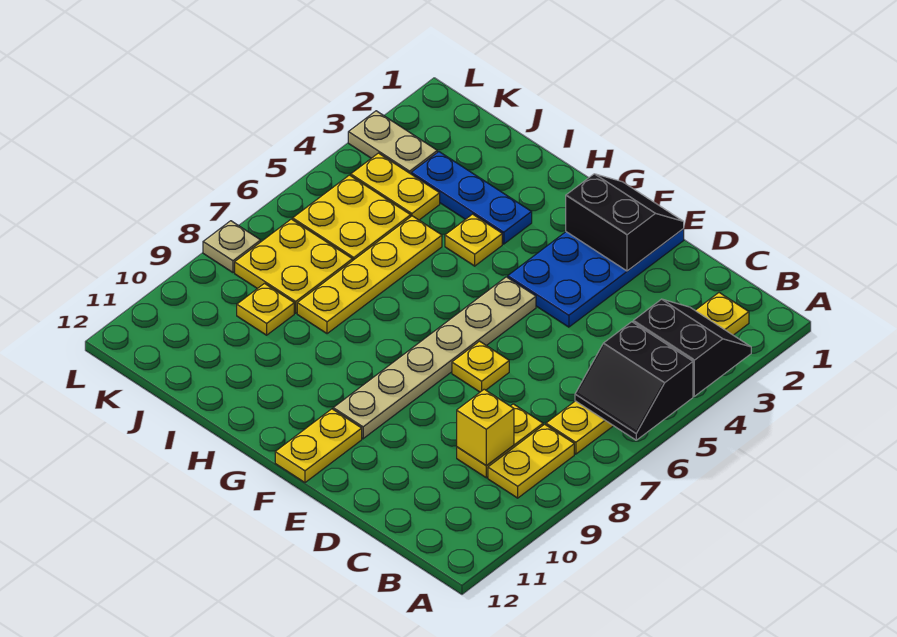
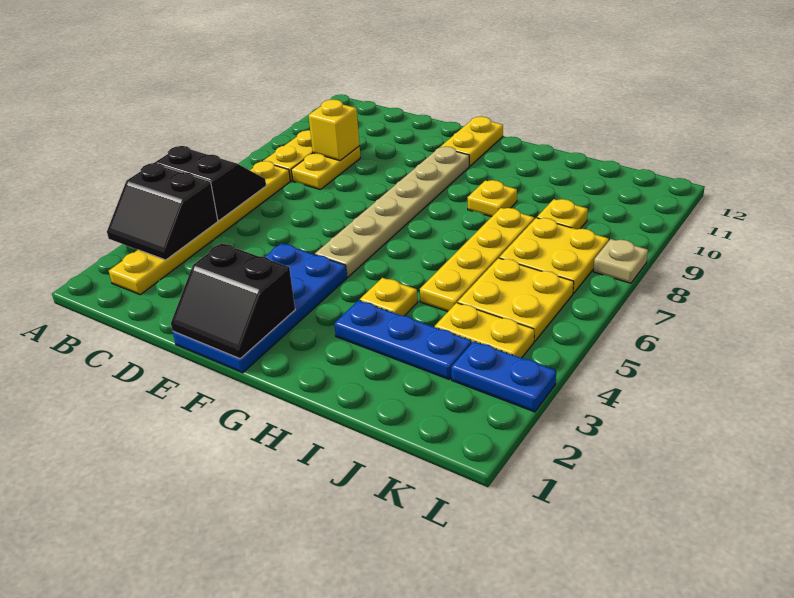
yellow plate E7 level 1 -> yellow plate H9 level 1
tan plate K3:L3 level 1 -> blue plate K3:L3 level 1

